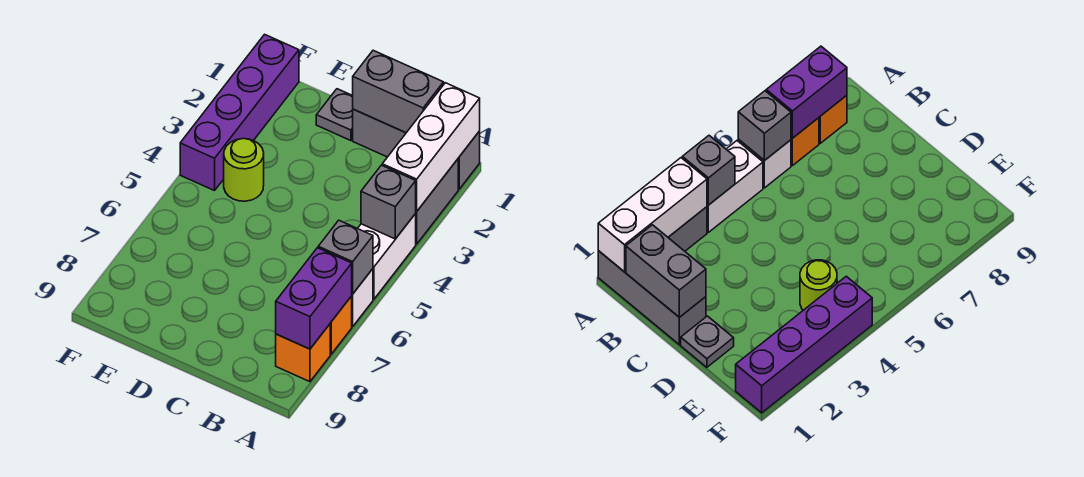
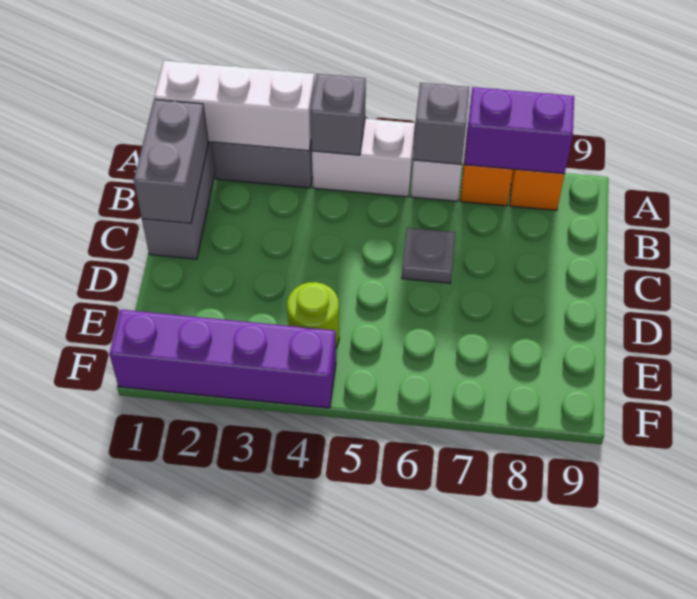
grey plate D1 level 1 -> grey plate C6 level 1

